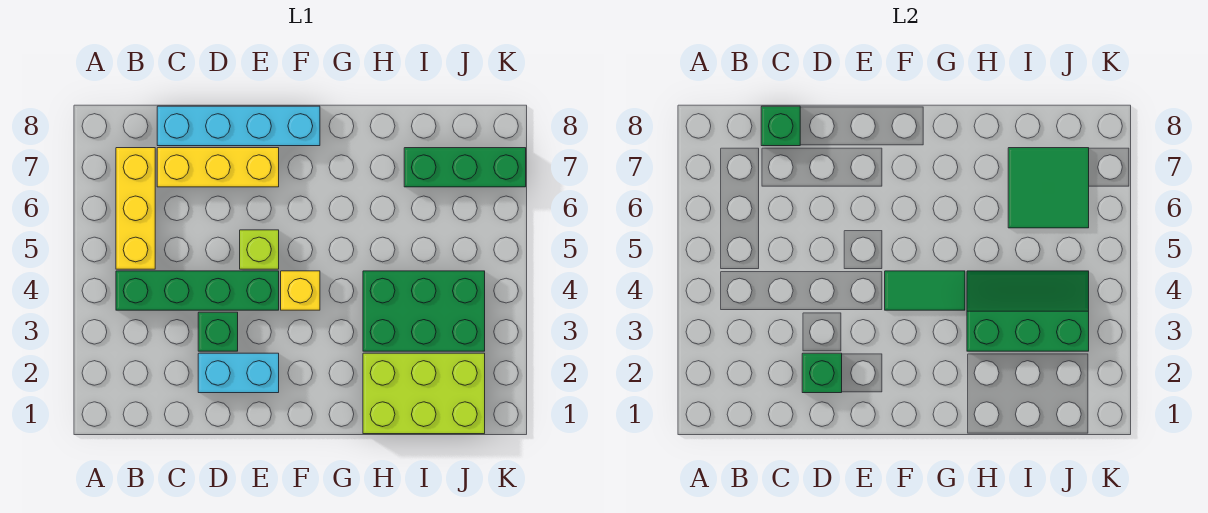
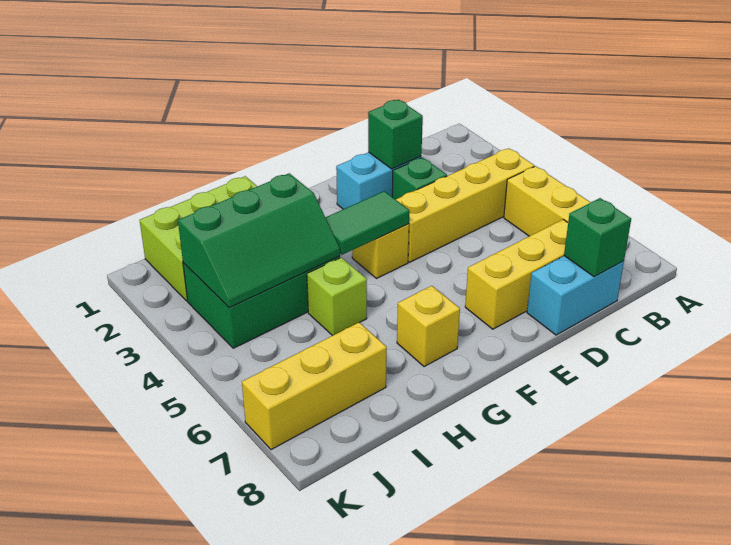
green brick B4:E4 level 1 -> yellow brick B4:E4 level 1
cyan brick C8:F8 level 1 -> cyan brick C8:D8 level 1
lime brick E5 level 1 -> lime brick H5 level 1
none -> yellow brick G7 level 1
green tile I6:J7 level 2 -> none
green brick I7:K7 level 1 -> yellow brick I7:K7 level 1

